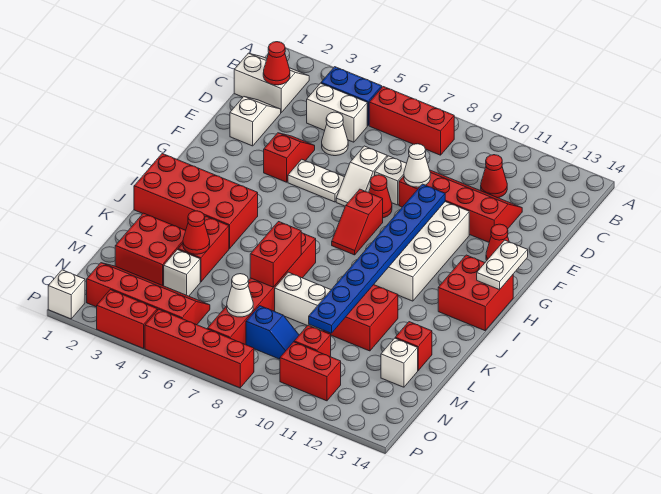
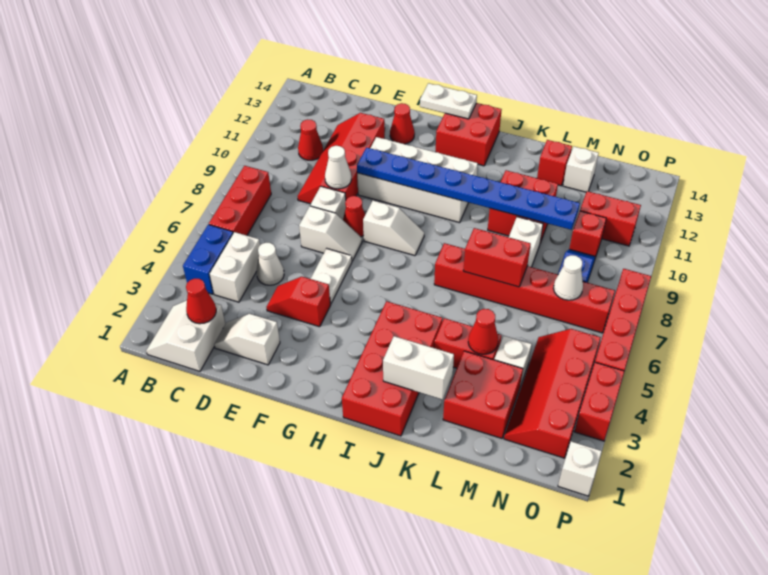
red slope G8:H8 level 1 top G -> white slope G8:H8 level 1 top G
none -> white brick J2:K2 level 2
red brick O10:O11 level 1 -> red brick N11:O11 level 1

